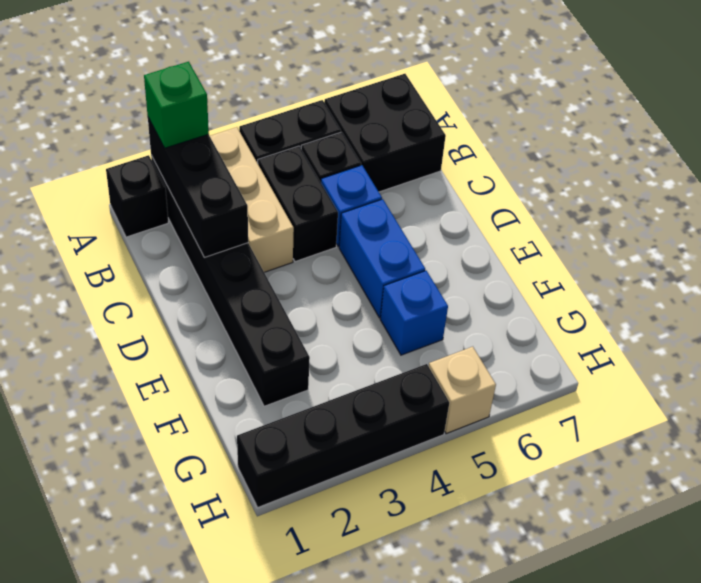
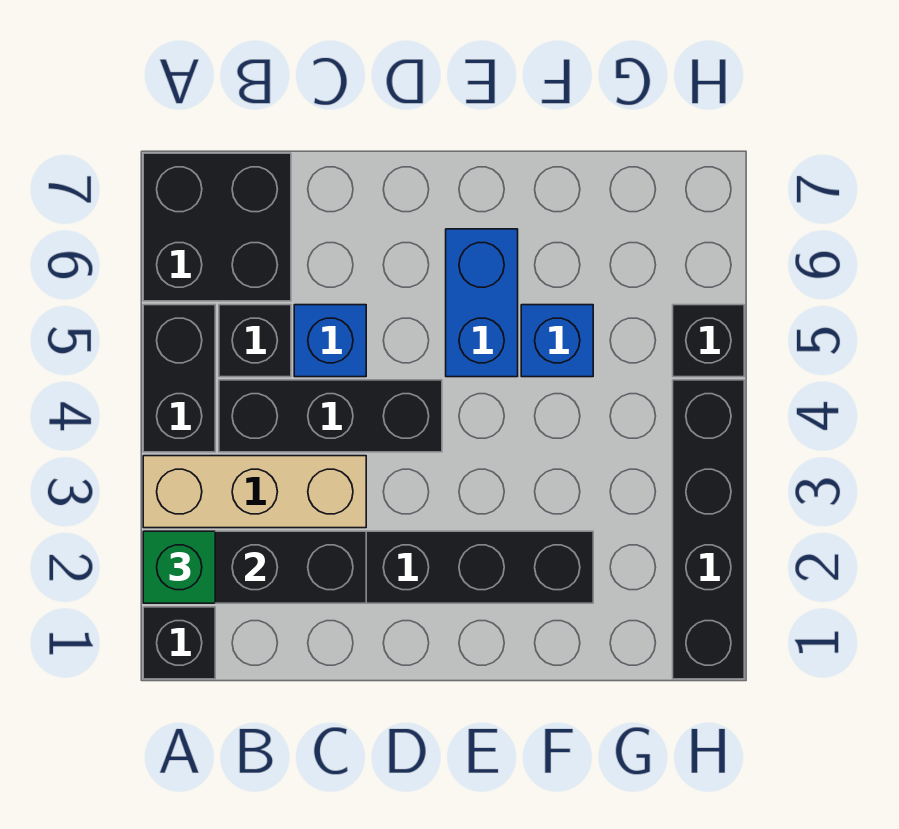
black brick B4:C4 level 1 -> black brick B4:D4 level 1
blue brick D5:E5 level 1 -> blue brick E5:E6 level 1
tan brick H5 level 1 -> black brick H5 level 1

